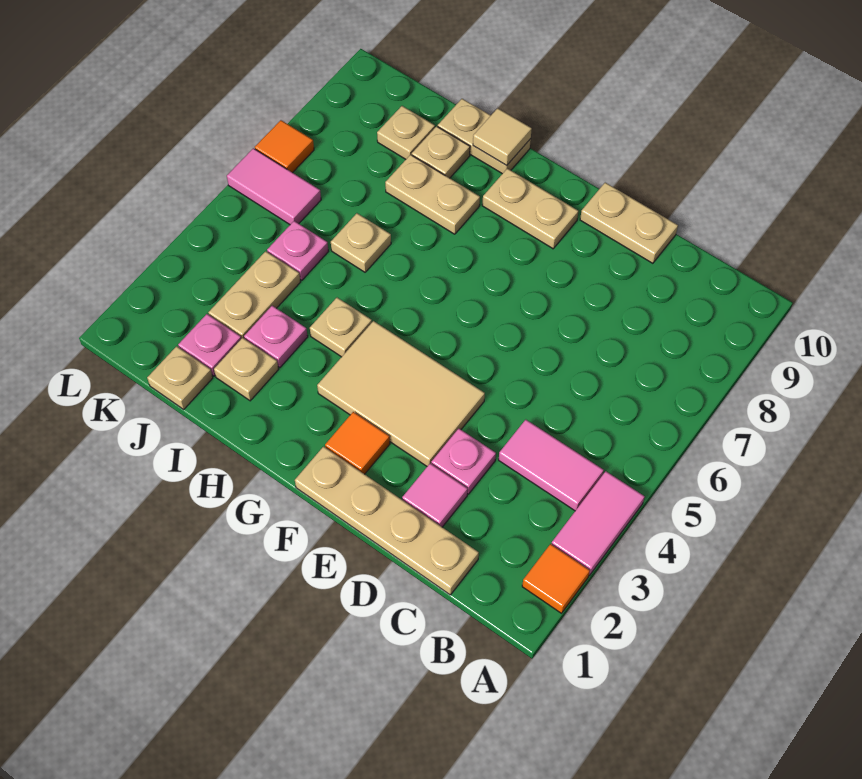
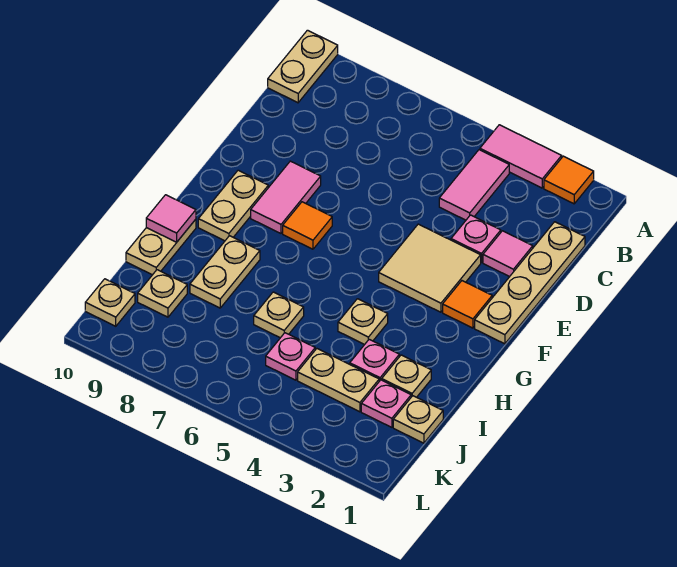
tan plate D10:E10 level 1 -> tan plate A10:B10 level 1
tan tile E3:G4 level 1 -> tan tile E3:F4 level 1
tan tile H10 level 2 -> pink tile H10 level 2
tan plate I9 level 1 -> tan plate K10 level 1
pink tile K6:L6 level 1 -> pink tile E8:F8 level 1
orange tile L7 level 1 -> orange tile F7 level 1

